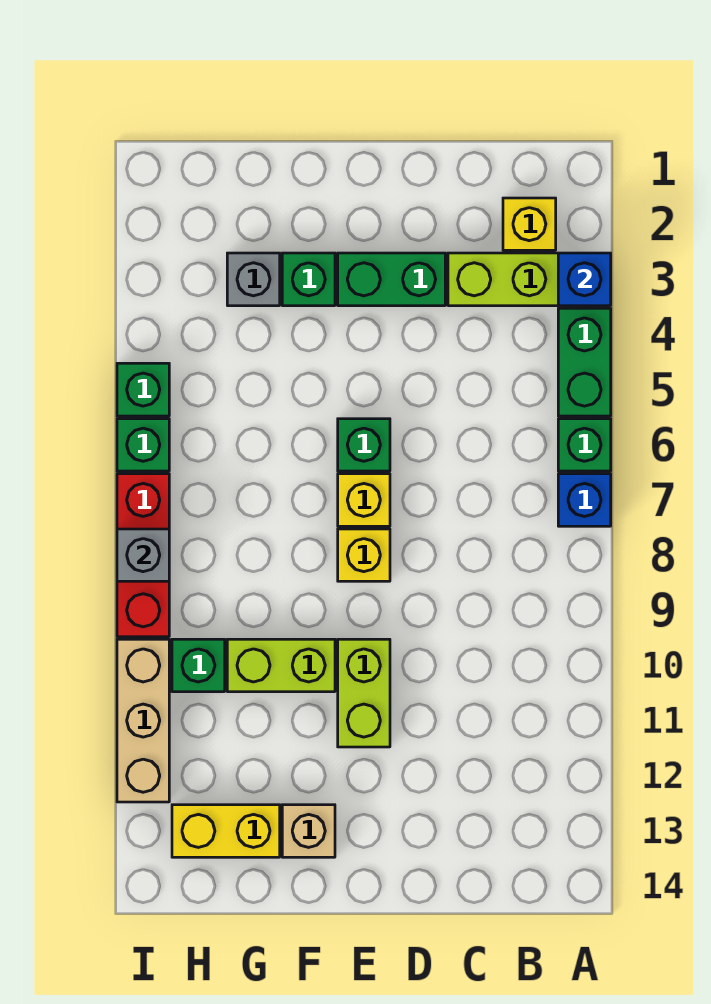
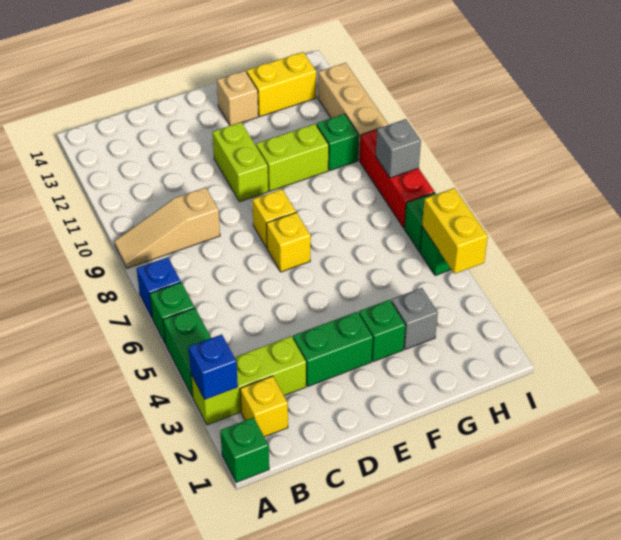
none -> tan slope A9:C9 level 1 top C
green brick E6 level 1 -> green brick A1 level 1
none -> yellow brick I4:I5 level 2

